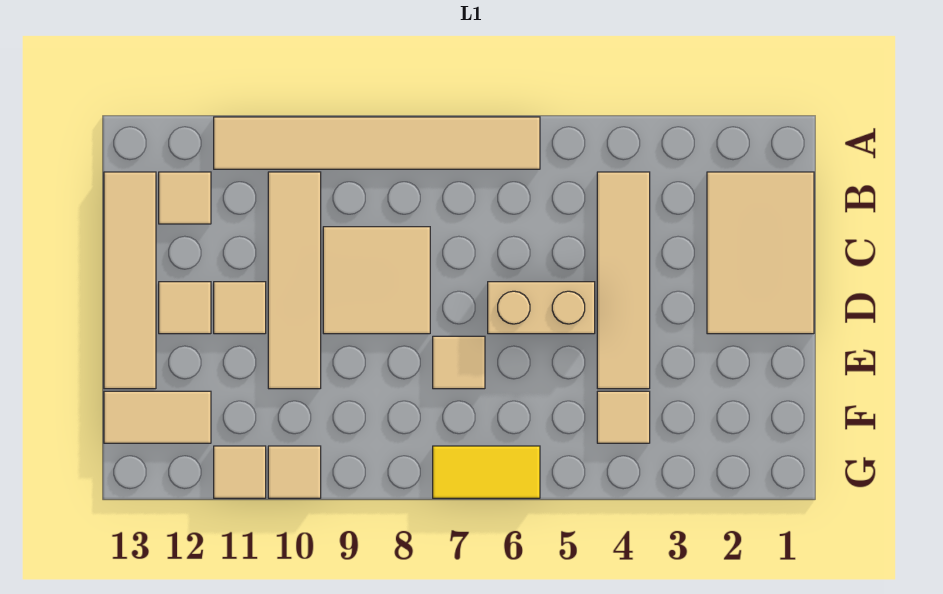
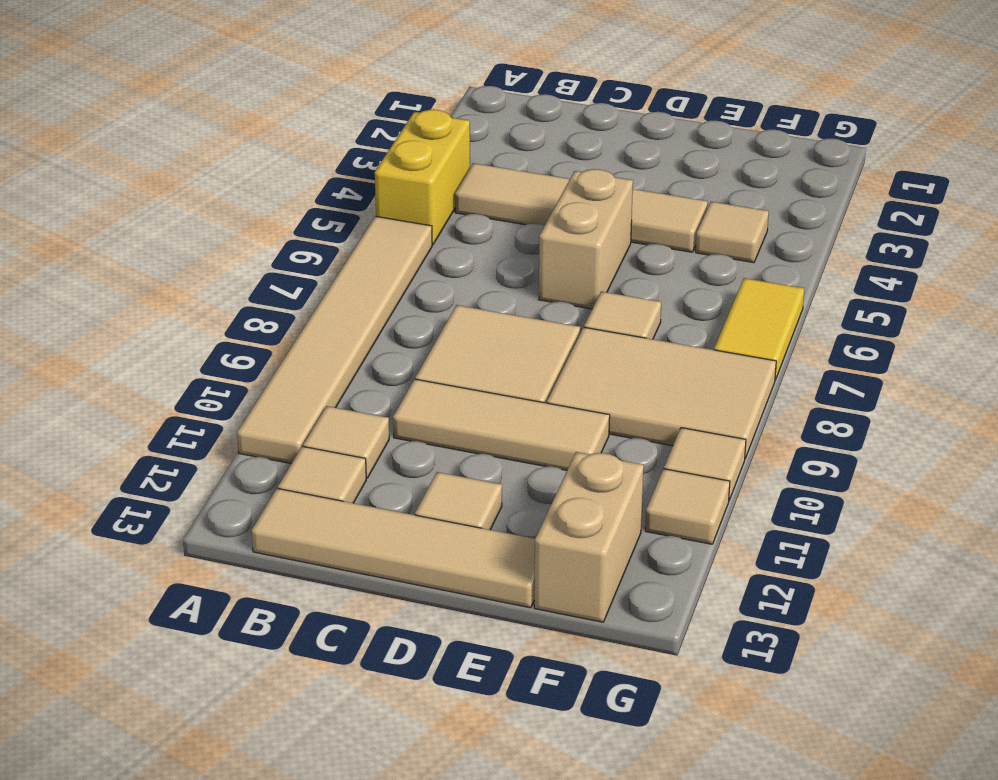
none -> yellow brick A4:A5 level 1
tan tile B1:D2 level 1 -> tan tile E8:G9 level 1
tan tile B10:E10 level 1 -> tan tile C10:E10 level 1
tan tile D11 level 1 -> tan tile B11 level 1
tan tile F12:F13 level 1 -> tan brick F12:F13 level 1

